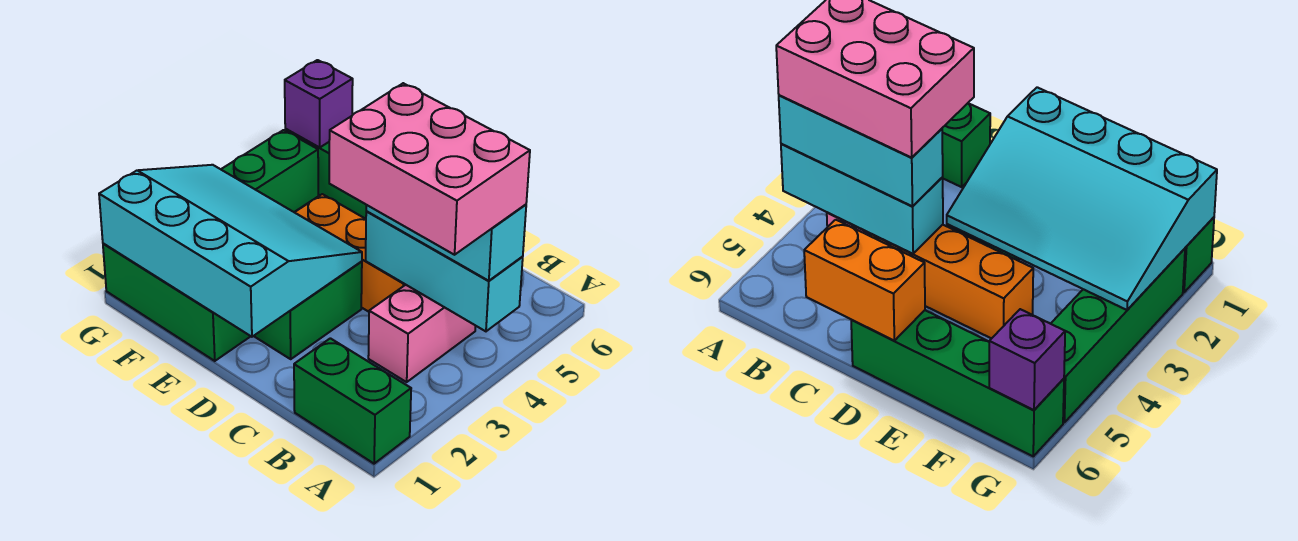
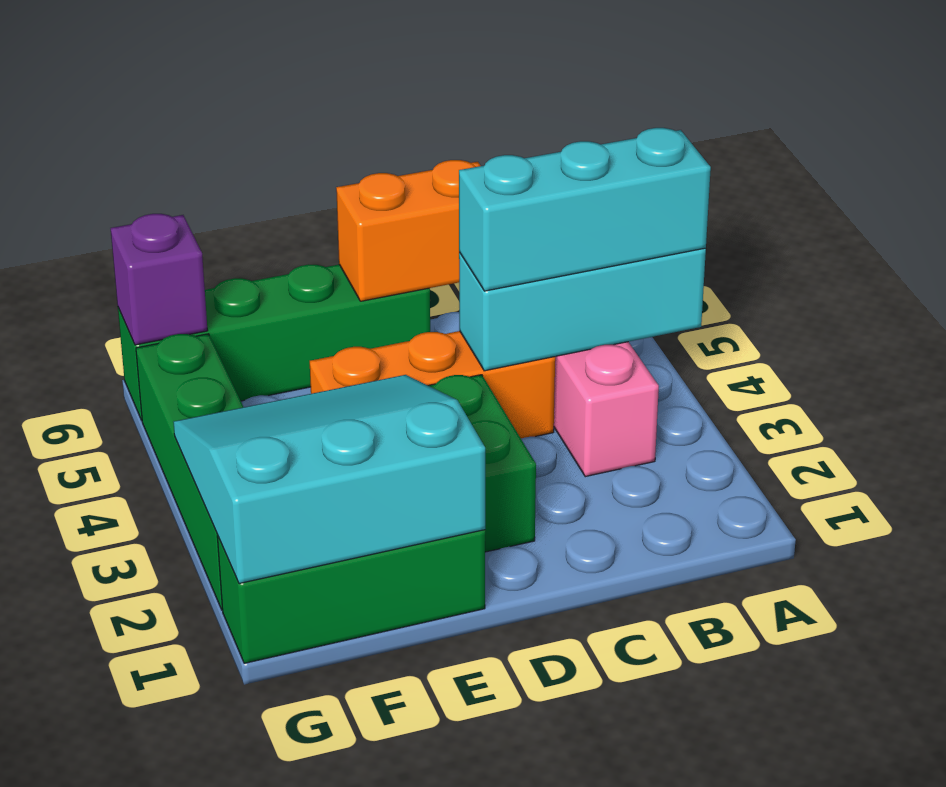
green brick A1:B1 level 1 -> none
pink brick A3:C4 level 4 -> none
cyan slope D1:G3 level 2 top 1 -> cyan slope E1:G3 level 2 top 1

